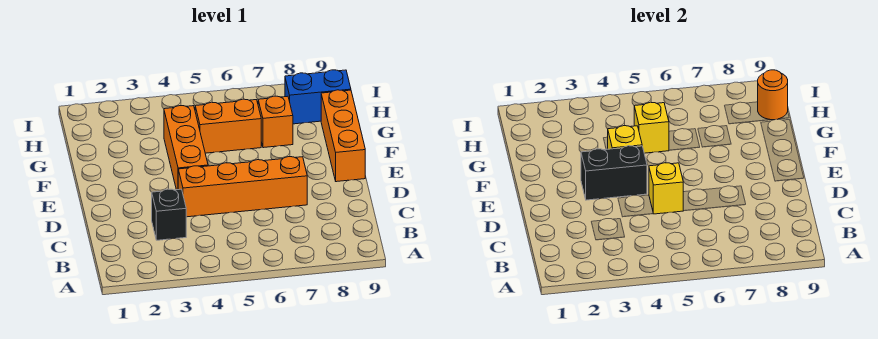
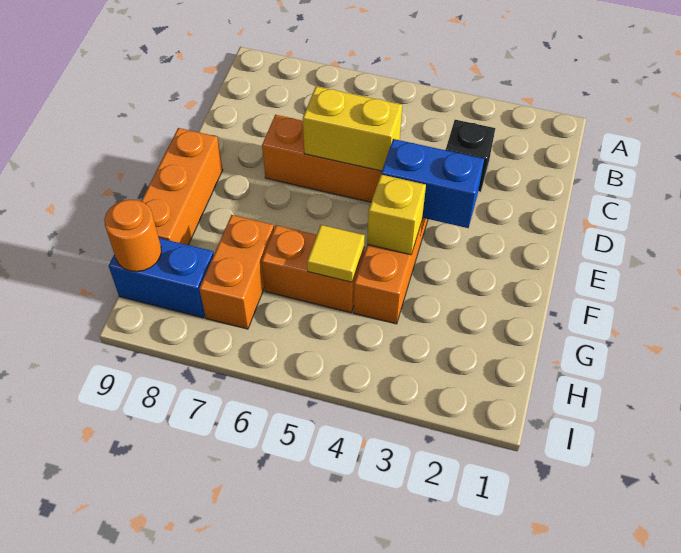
yellow brick D5 level 2 -> yellow brick D5:D6 level 2
black brick E3:E4 level 2 -> blue brick E3:E4 level 2
yellow brick G5 level 2 -> yellow tile G5 level 2
orange brick G7 level 1 -> orange brick G7:H7 level 1

